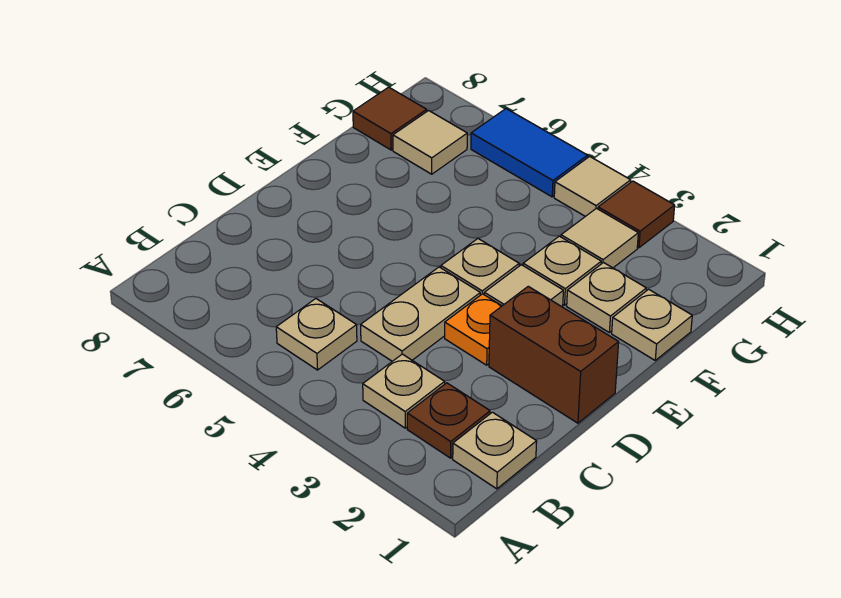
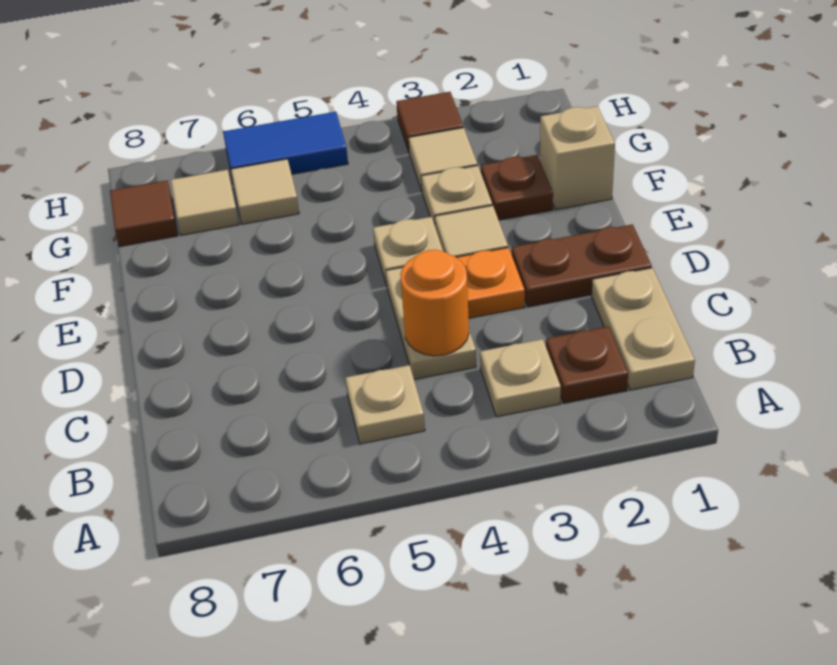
tan plate B1 level 1 -> tan plate B1:C1 level 1
none -> orange round brick C4 level 2
brown brick D1:D2 level 1 -> brown plate D1:D2 level 1
tan plate F1 level 1 -> tan brick F1 level 1
tan plate F2 level 1 -> brown plate F2 level 1
tan tile H4 level 1 -> tan tile G6 level 1

